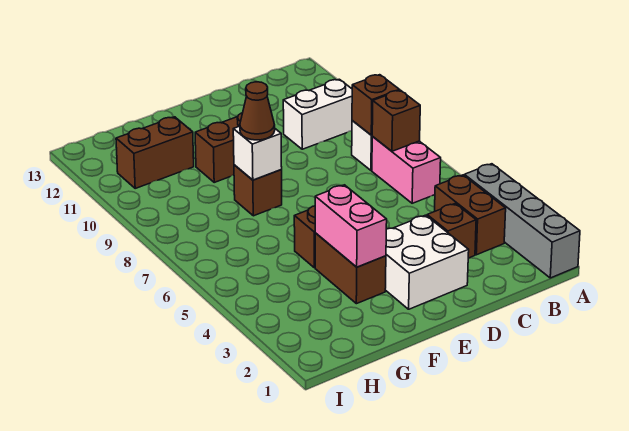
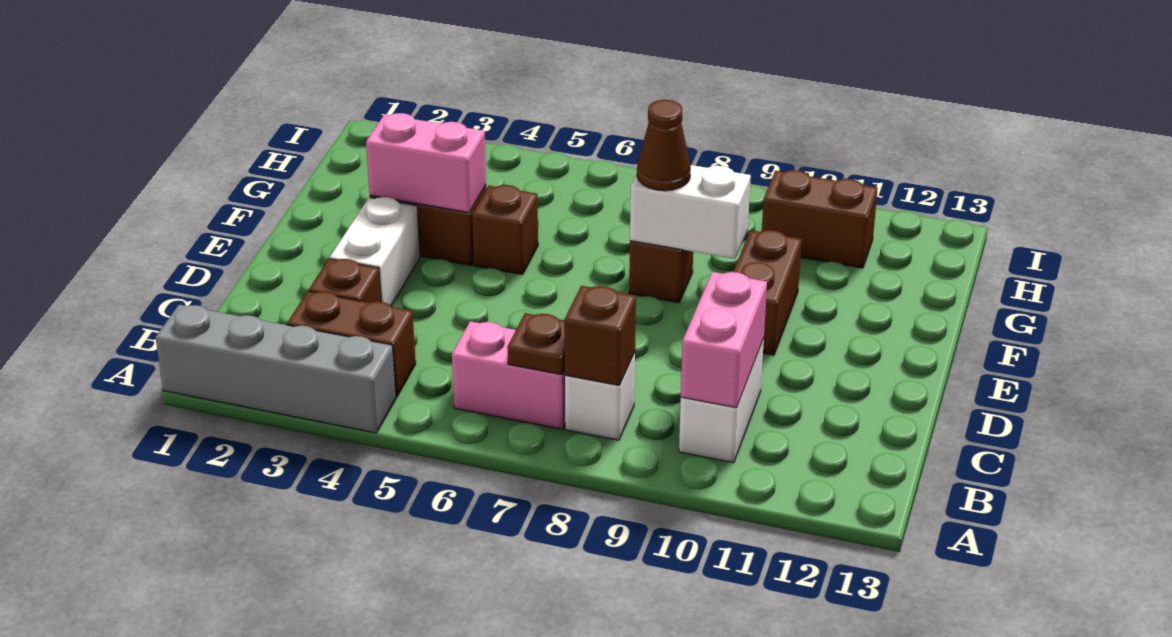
brown brick B7 level 2 -> brown plate B7 level 2
none -> pink brick B10:C10 level 2
white brick D2:E3 level 1 -> white brick D3:E3 level 1
white brick F8 level 2 -> white brick F8:F9 level 2
brown brick G11:H11 level 1 -> brown brick H10:H11 level 1

